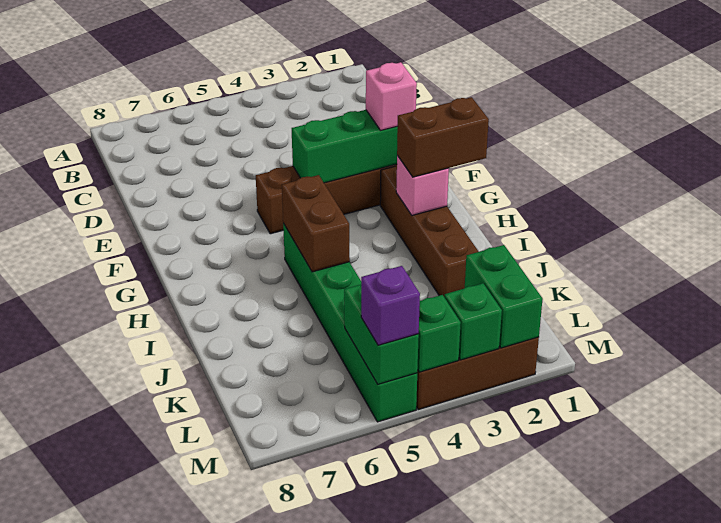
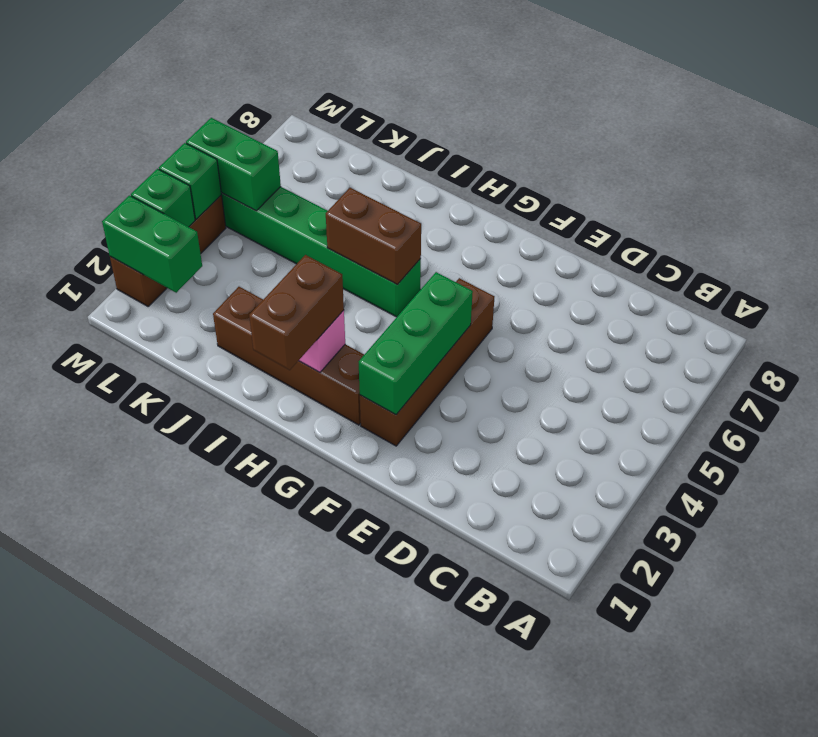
pink brick F2 level 3 -> none
purple brick M5 level 3 -> none

